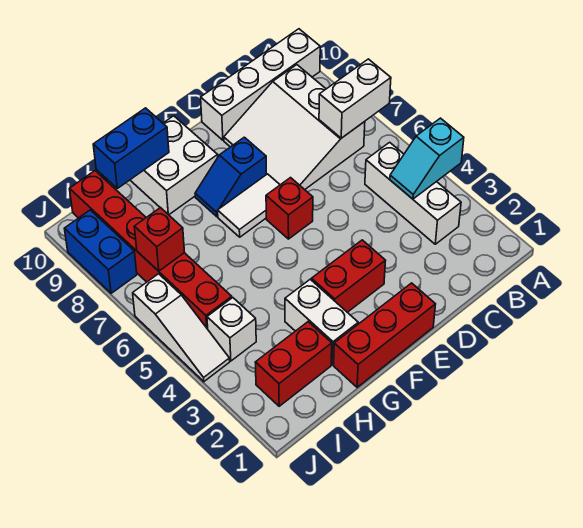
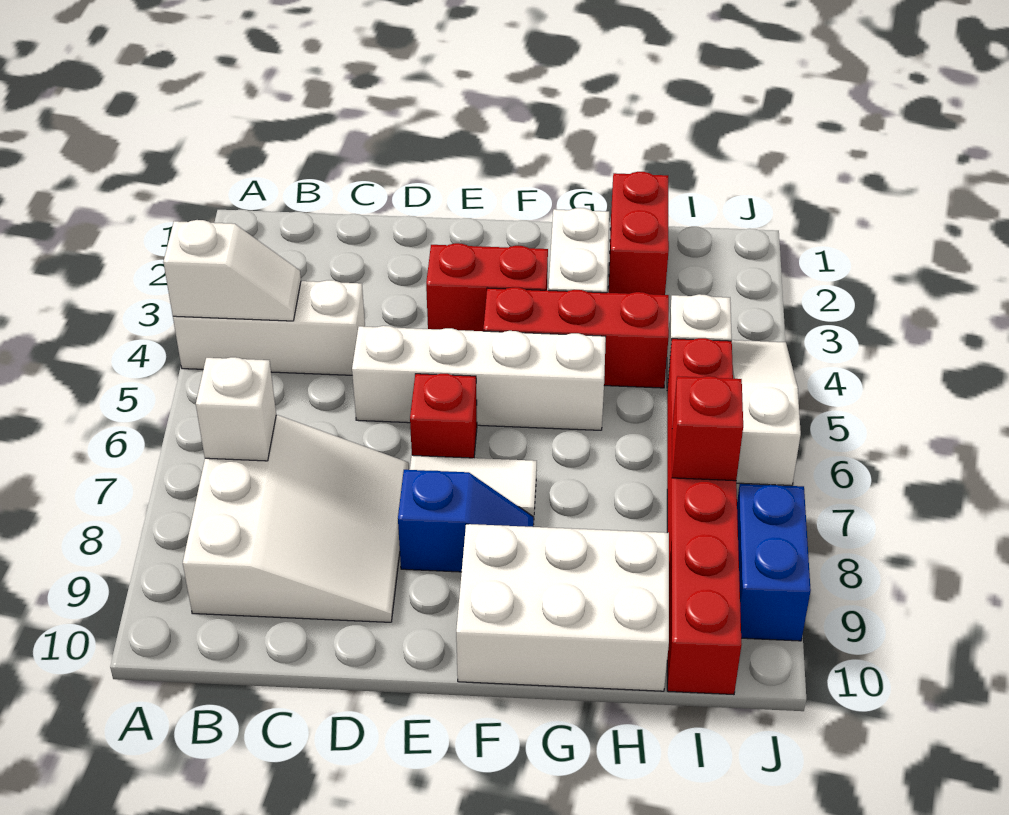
cyan slope A4:B4 level 2 top A -> white slope A4:B4 level 2 top A
white brick A7:B7 level 2 -> white brick B7 level 2
white brick A10:D10 level 1 -> white brick D5:G5 level 1
white brick B3:B5 level 1 -> white brick A4:C4 level 1
red brick E1:G1 level 1 -> red brick F4:H4 level 1
white brick F9:G10 level 1 -> white brick F9:H10 level 1
blue brick G10:H10 level 2 -> none
red brick H2:I2 level 1 -> red brick H1:H2 level 1

